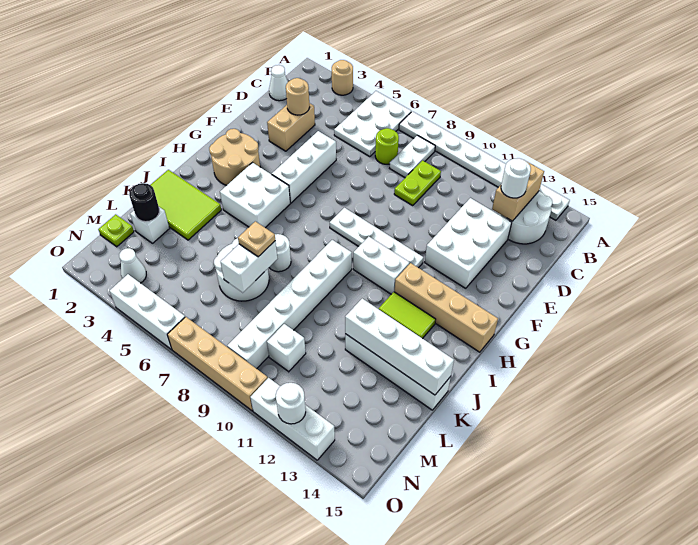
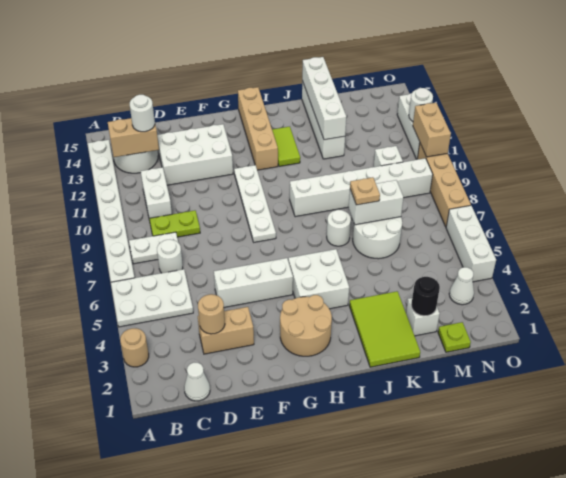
lime round brick C7 level 1 -> white round brick C7 level 1
white brick H10:H11 level 1 -> white brick C10:C11 level 1
none -> tan brick O10:O11 level 2

